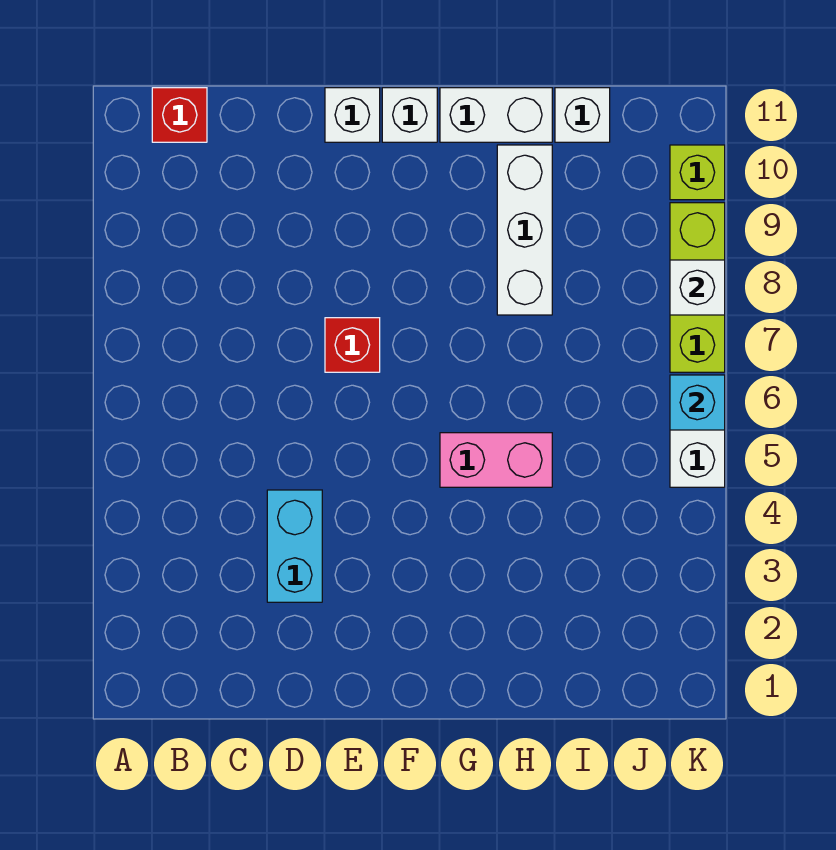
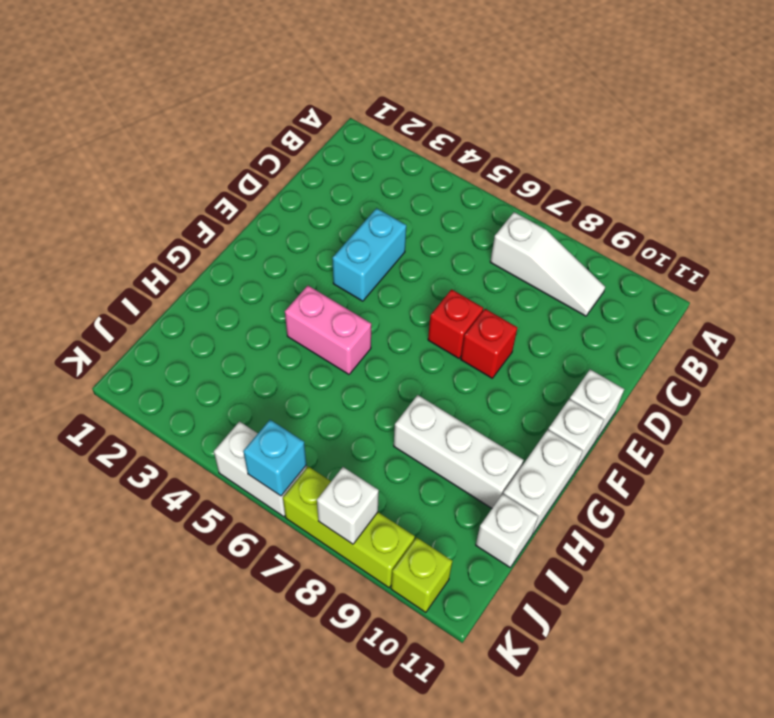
none -> white slope B7:B9 level 1 top 7
red brick B11 level 1 -> red brick E8 level 1
cyan brick D3:D4 level 1 -> cyan brick D4:E4 level 1
pink brick G5:H5 level 1 -> pink brick G4:G5 level 1

